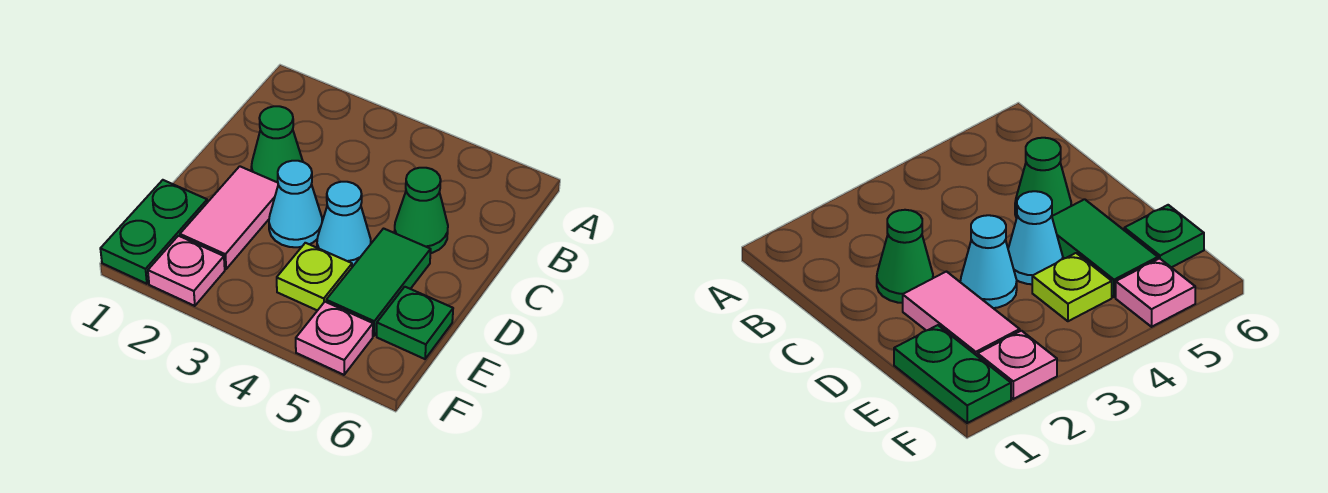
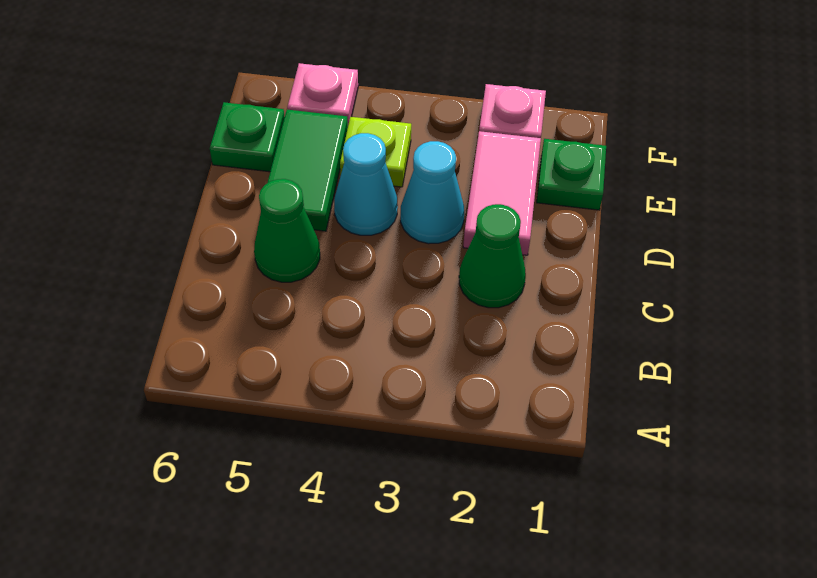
green plate E1:F1 level 1 -> green plate E1 level 1

